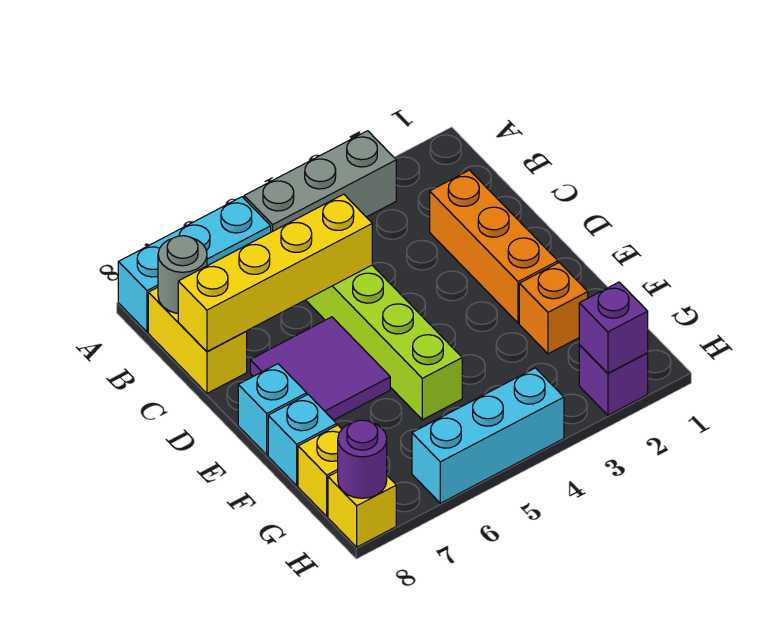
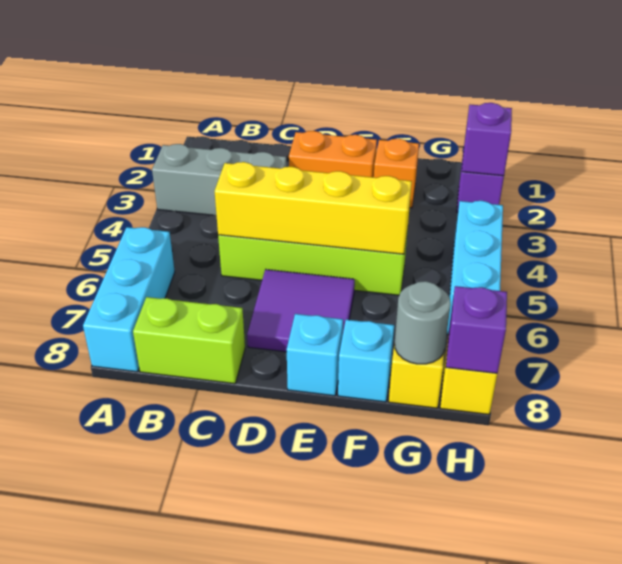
grey brick A3:A5 level 1 -> grey brick A3:C3 level 1
yellow brick B8:C8 level 1 -> lime brick B8:C8 level 1
grey round brick B8 level 2 -> grey round brick G8 level 2
orange brick C2:E2 level 1 -> orange brick D2:E2 level 1
yellow brick C5:C8 level 2 -> yellow brick C5:F5 level 2
purple round brick H8 level 2 -> purple brick H8 level 2

